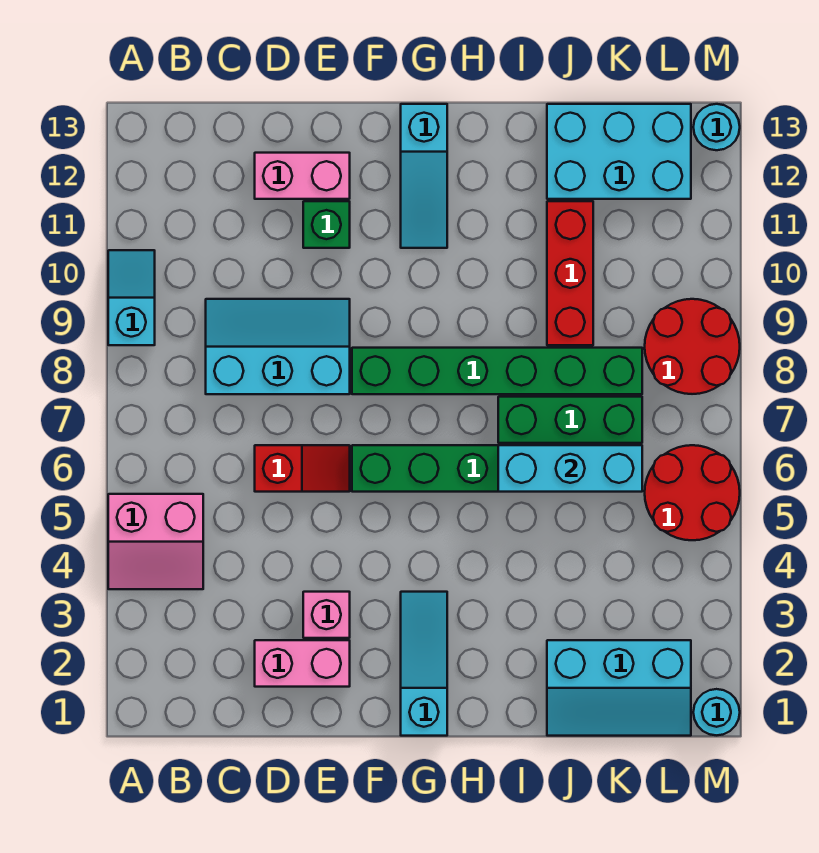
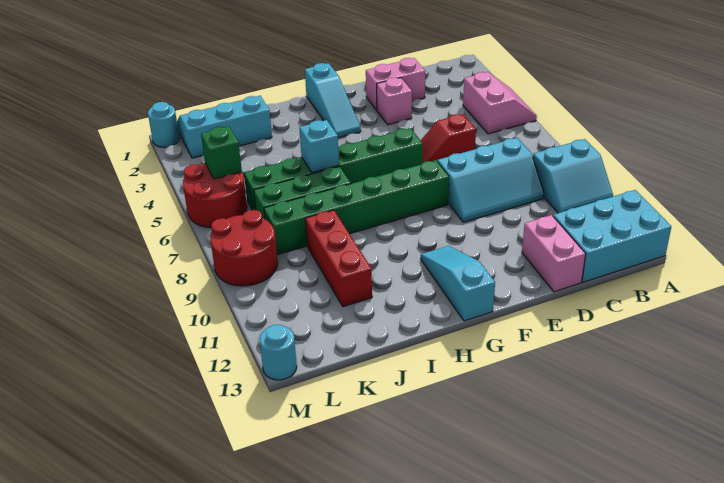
pink slope A4:B5 level 1 top 5 -> pink slope A4:B5 level 1 top B
cyan slope A9:A10 level 1 top 9 -> cyan slope A9:B10 level 1 top 9
pink brick D12:E12 level 1 -> pink brick D12:D13 level 1
green brick E11 level 1 -> green brick L5 level 2
cyan brick I6:K6 level 2 -> cyan brick I6 level 2
cyan brick J12:L13 level 1 -> cyan brick A12:C13 level 1

